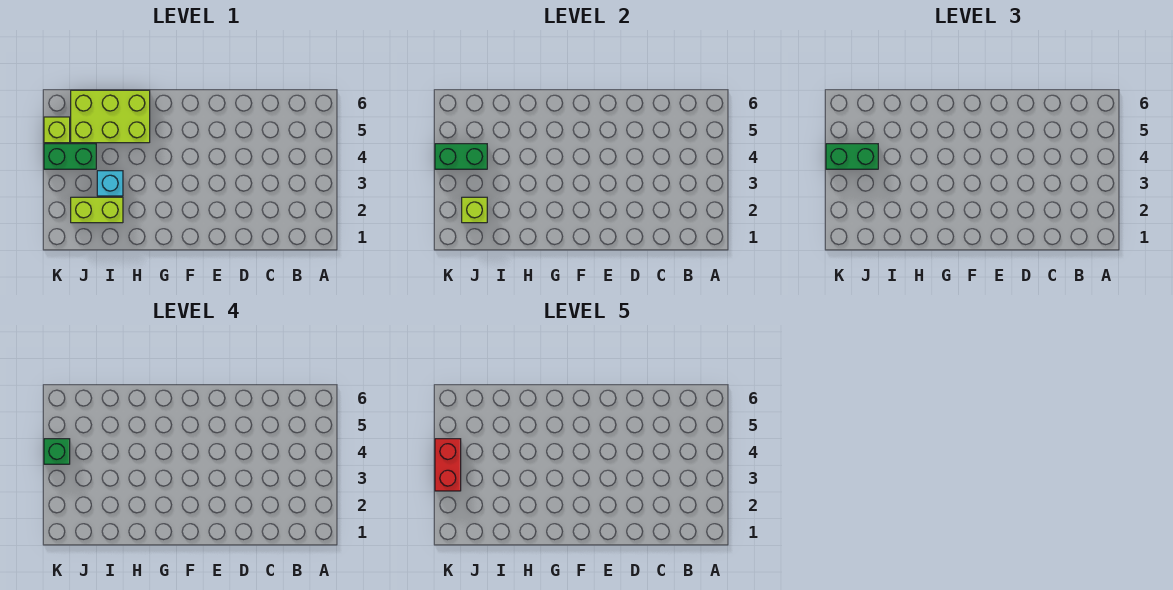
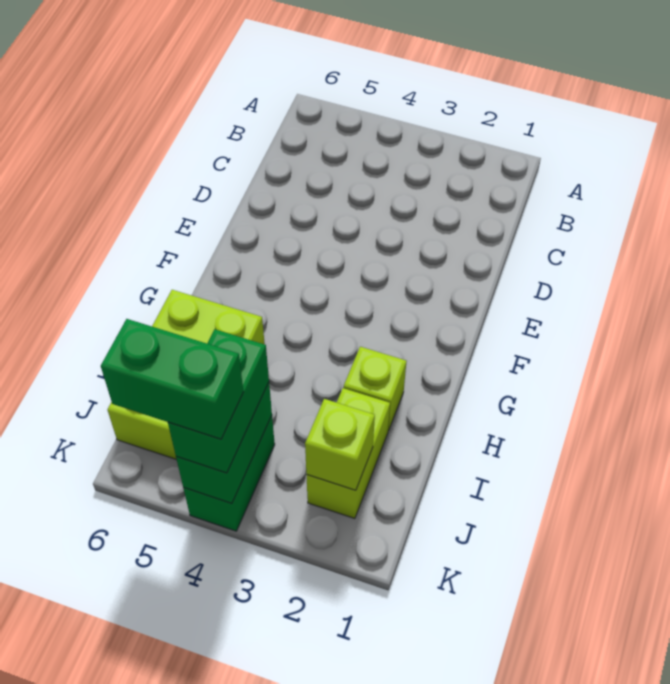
cyan brick I3 level 1 -> none
red brick K3:K4 level 5 -> none
green brick K4 level 4 -> green brick K4:K5 level 4
lime brick K5 level 1 -> lime brick H2 level 1

